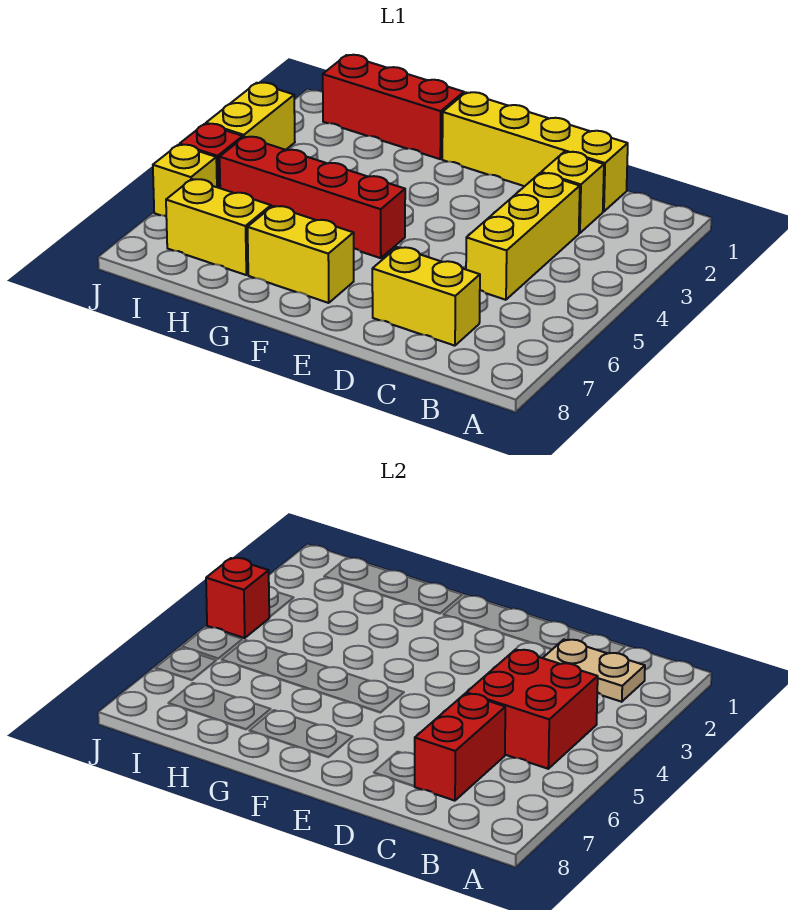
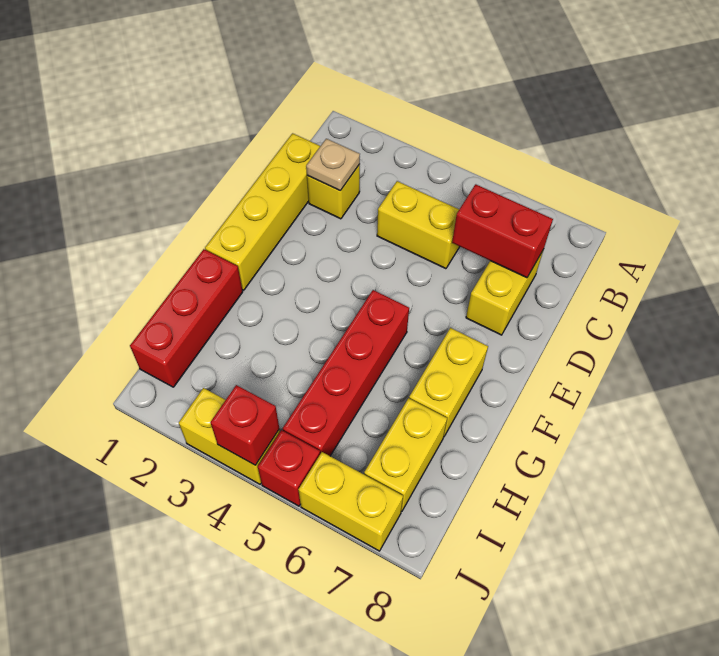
tan plate B2:C2 level 2 -> tan plate C2 level 2
red brick B4:C5 level 2 -> none
yellow brick C3:C5 level 1 -> yellow brick C4:C5 level 1
yellow brick J6 level 1 -> yellow brick J6:J7 level 1

